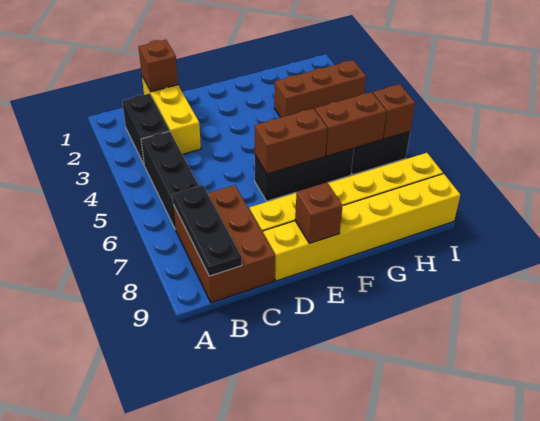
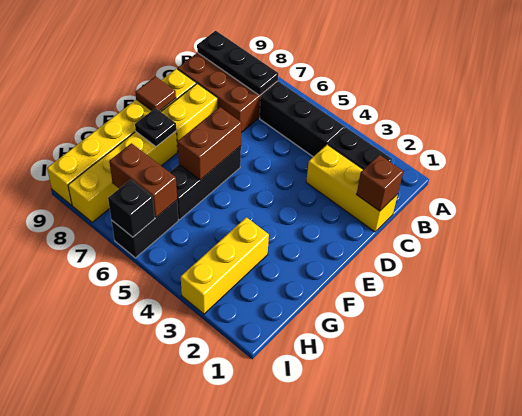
brown brick E9 level 2 -> brown tile E9 level 2
none -> black plate F8 level 2
brown brick G3:I3 level 1 -> yellow brick G3:I3 level 1
brown brick G6:H6 level 2 -> brown brick H6:H7 level 2
brown brick I6 level 2 -> black brick I6 level 2

